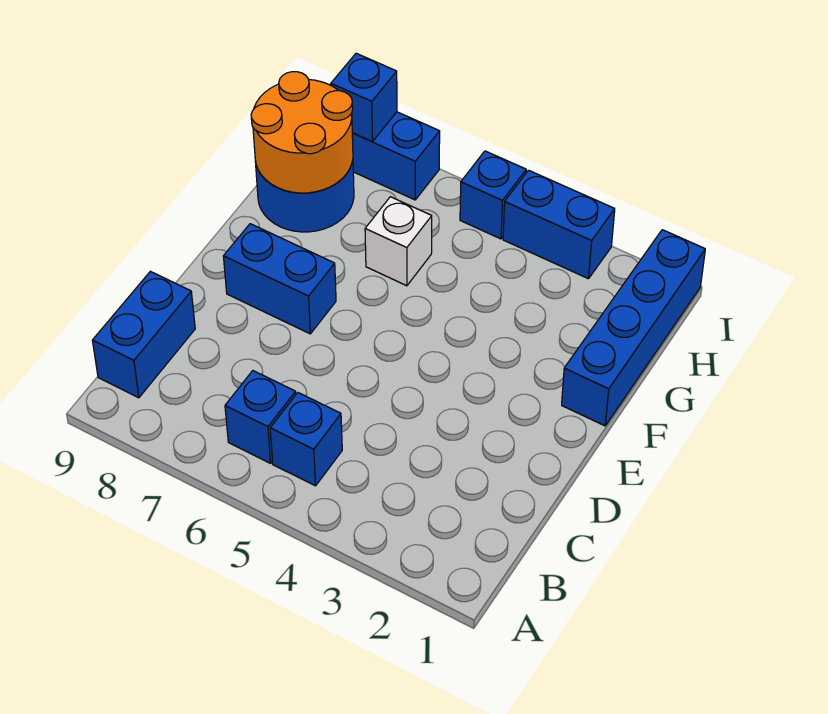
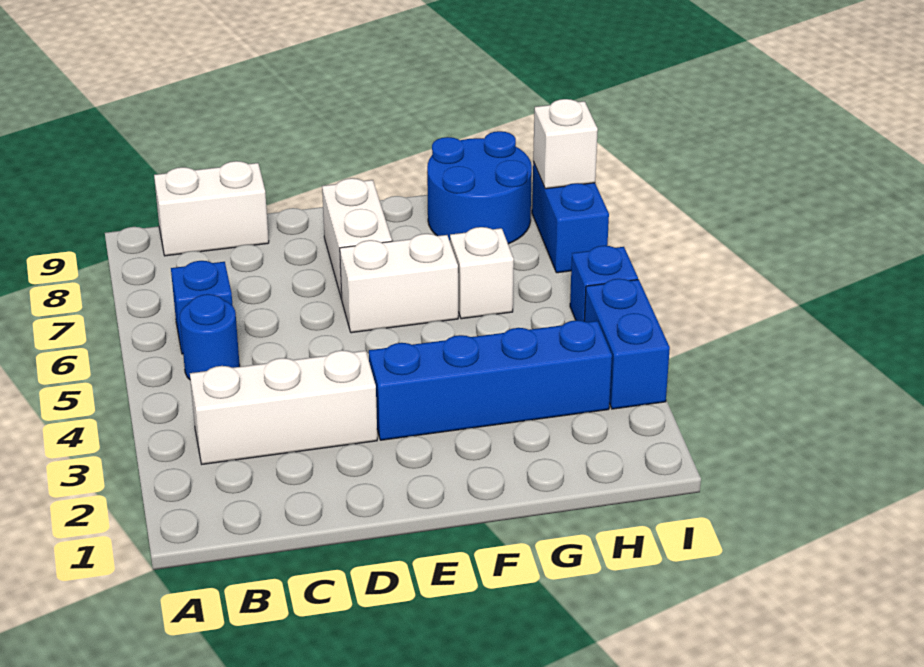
none -> white brick B3:D3 level 1
blue brick B5 level 1 -> blue round brick B5 level 1
blue brick B9:C9 level 1 -> white brick B9:C9 level 1
none -> white brick E6:F6 level 1
blue brick E7:E8 level 1 -> white brick E7:E8 level 1
blue brick F1:I1 level 1 -> blue brick E3:H3 level 1
orange round brick G8:H9 level 2 -> none
blue brick I8 level 2 -> white brick I8 level 2

